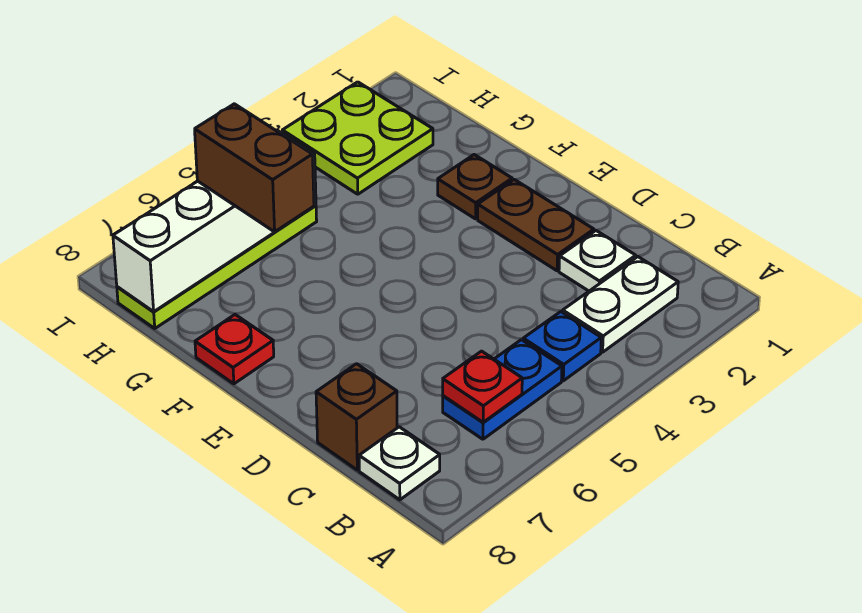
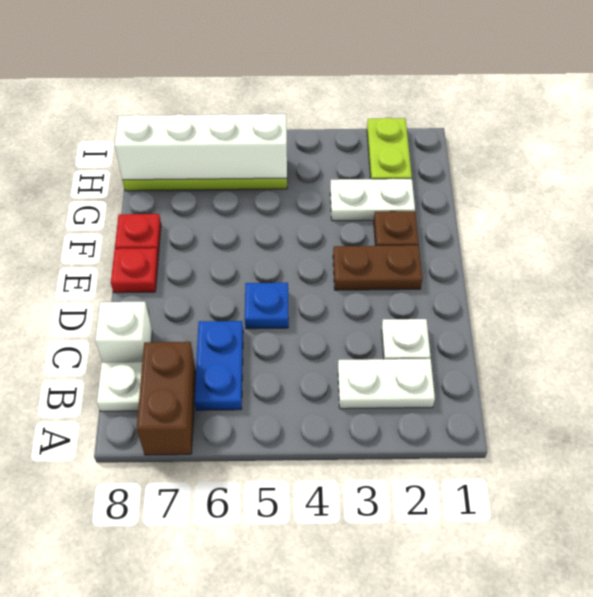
blue plate B4 level 1 -> blue plate D5 level 1
blue plate B5:B6 level 1 -> blue plate B6:C6 level 1
red plate B6 level 2 -> red plate E8 level 1
brown brick C8 level 1 -> white brick C8 level 1
brown plate D2:E2 level 1 -> brown plate E2:E3 level 1
none -> white plate G2:G3 level 1
brown brick G6:H6 level 3 -> brown brick A7:B7 level 1
lime plate H2:I3 level 1 -> lime plate H2:I2 level 1

